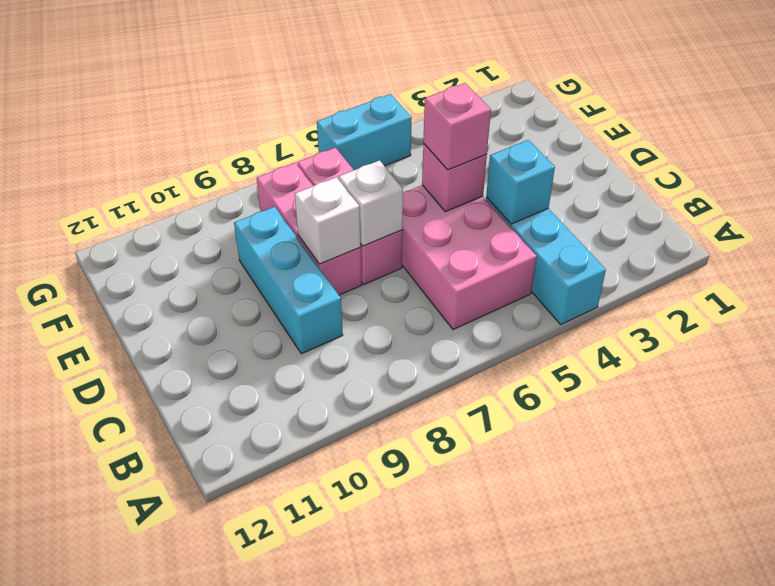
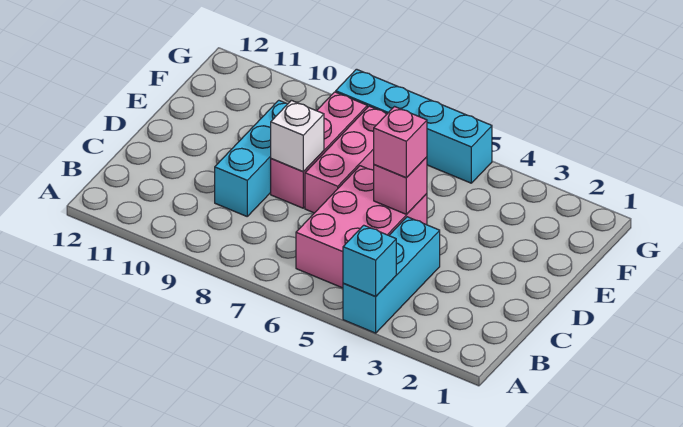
cyan brick C4 level 2 -> cyan brick A4 level 2
white brick D7 level 2 -> none
cyan brick G5:G6 level 1 -> cyan brick G5:G8 level 1

